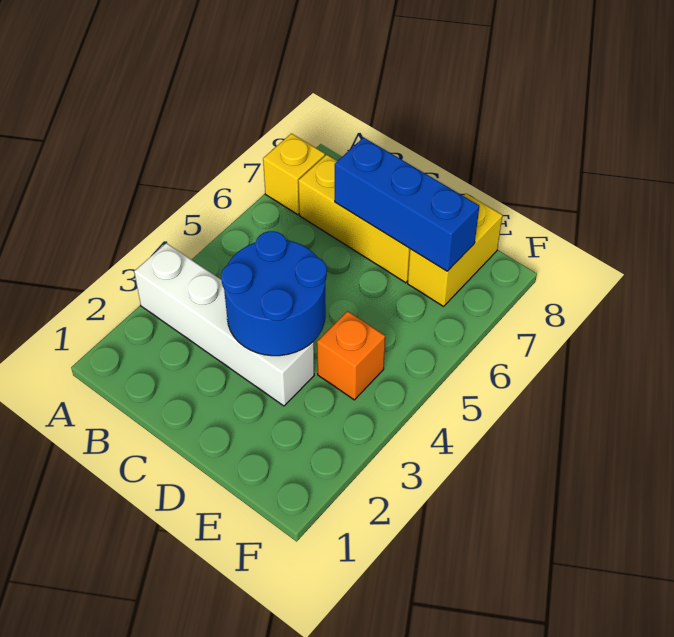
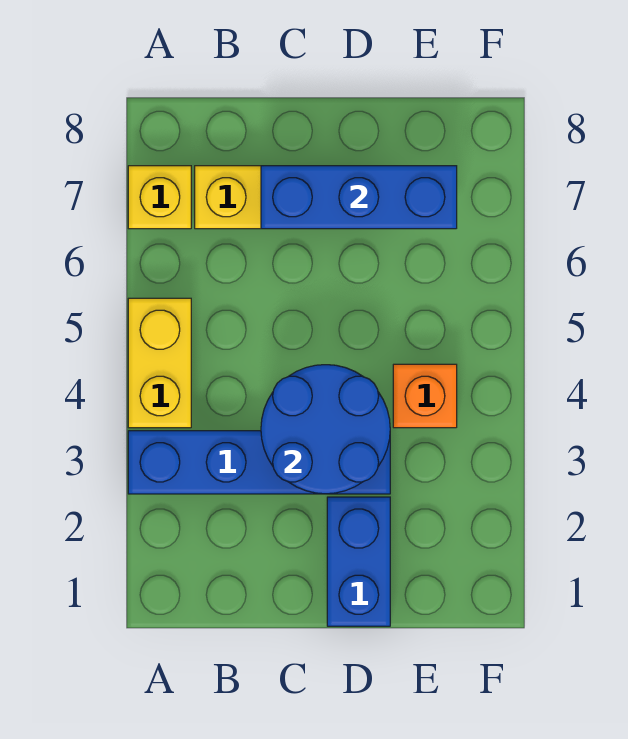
white brick A3:D3 level 1 -> blue brick A3:D3 level 1
none -> blue brick D1:D2 level 1
yellow brick E7:E8 level 1 -> yellow brick A4:A5 level 1

